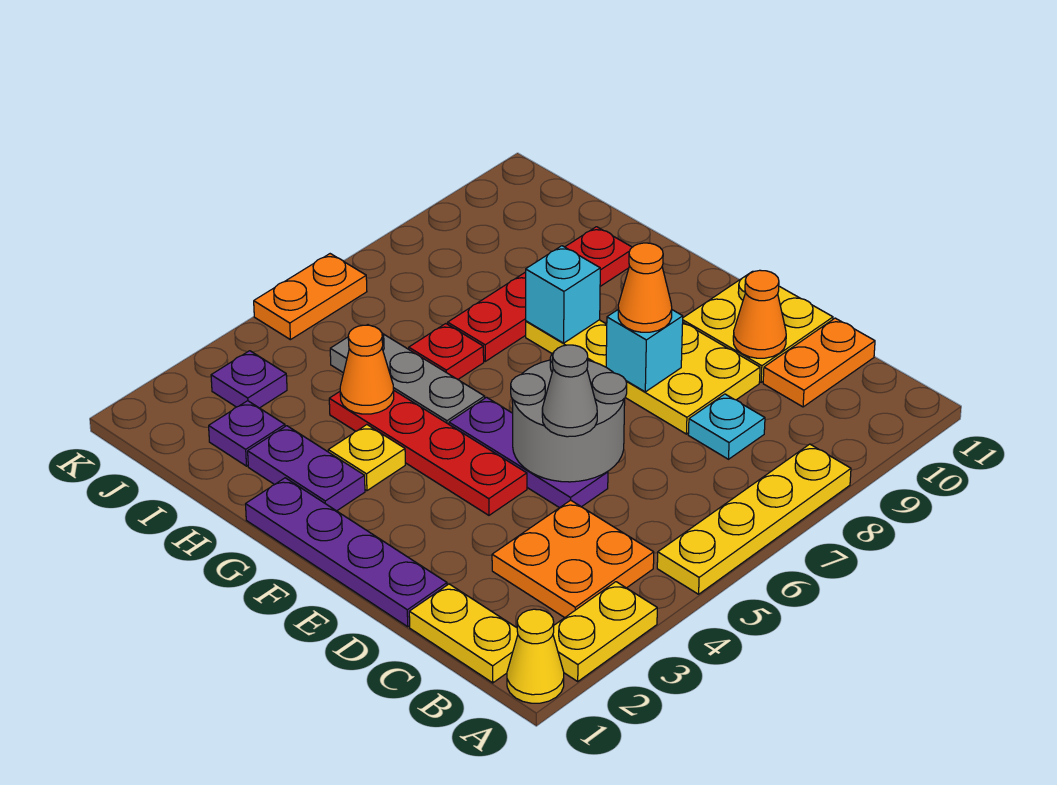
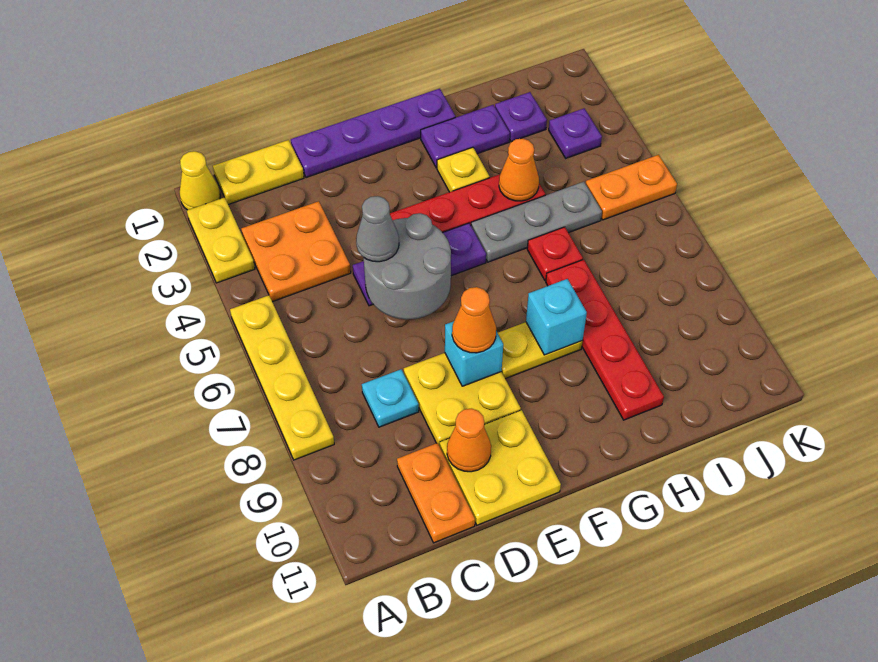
orange plate K5:K6 level 1 -> orange plate J5:K5 level 1

